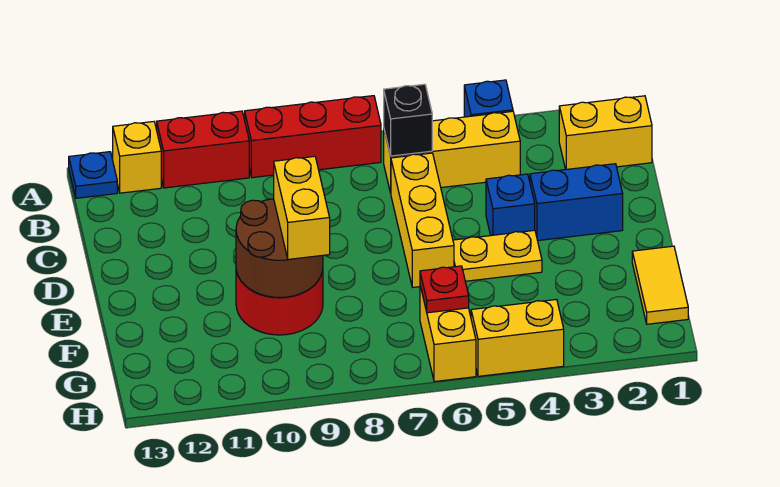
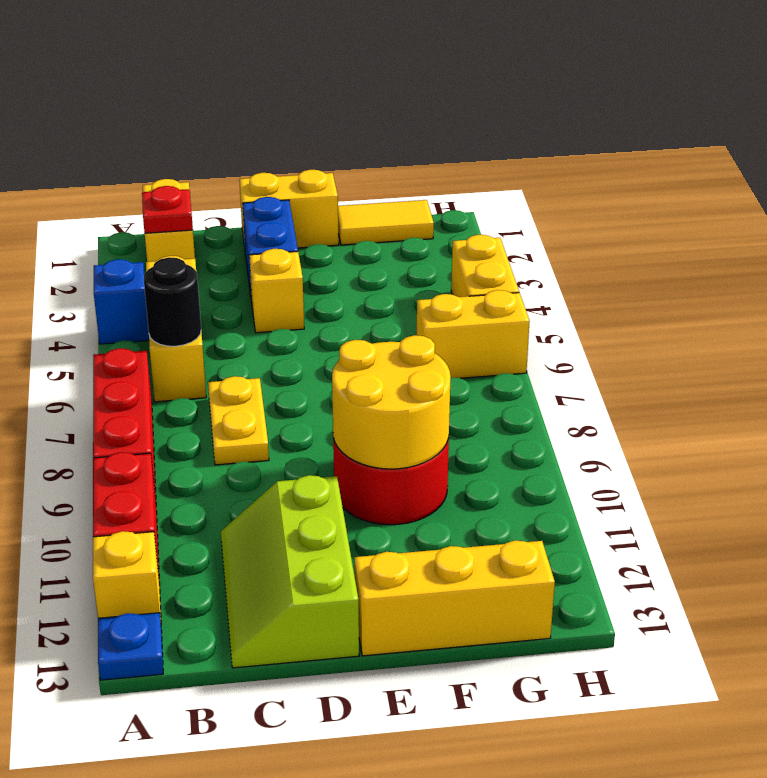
black brick B6 level 2 -> black round brick B6 level 2
yellow brick C6:E6 level 1 -> yellow brick E13:G13 level 1
none -> lime slope C11:D13 level 1 top D
blue brick D4 level 1 -> yellow brick D4 level 1
yellow plate E4:E5 level 1 -> yellow plate C7:C8 level 1
brown round brick E9:F10 level 2 -> yellow round brick E9:F10 level 2
yellow brick E9:F9 level 3 -> yellow brick D1:E1 level 1
red plate G6 level 2 -> red plate B2 level 2

